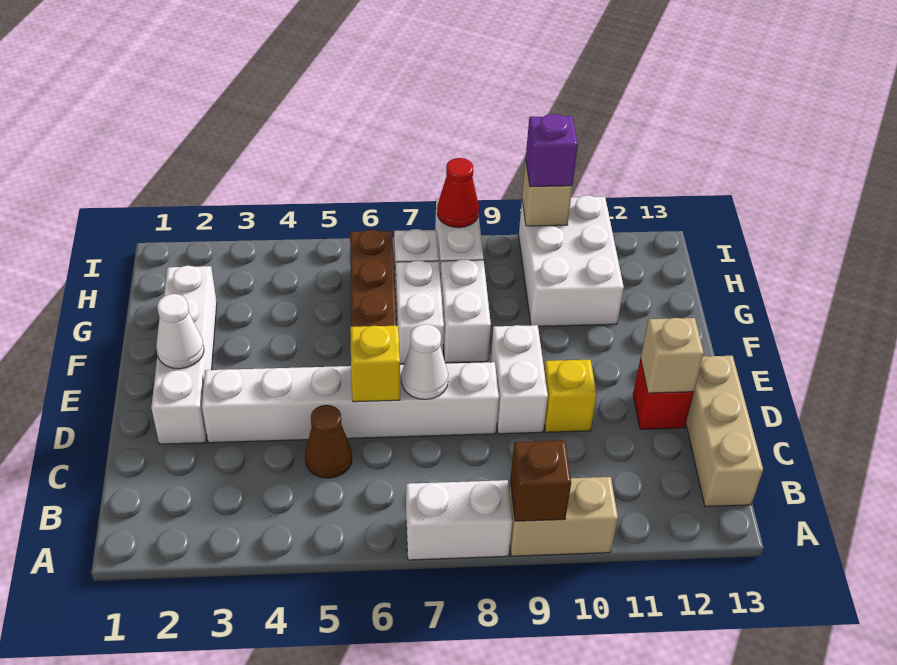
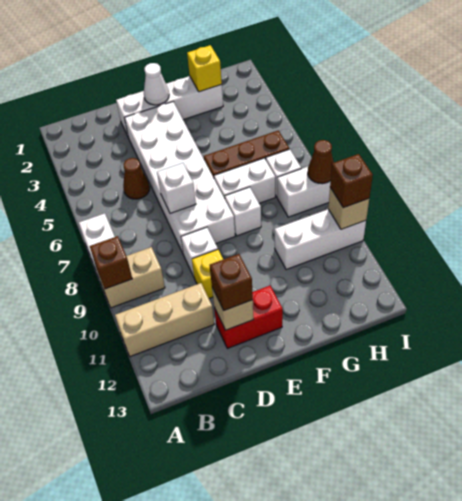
tan brick A9:A10 level 1 -> tan brick A9:B9 level 1
tan brick B13:D13 level 1 -> tan brick A11:C11 level 1
white brick D3:D8 level 1 -> white brick D3:E8 level 1
yellow brick D6 level 2 -> yellow brick G2 level 2
white cone D7 level 2 -> white brick D7 level 2
white brick D9:E9 level 1 -> white brick D9 level 1
red brick D12 level 1 -> red brick D12:E12 level 1
none -> brown brick D12 level 3
white brick F8:G8 level 1 -> white brick F8 level 1
white brick G10:I11 level 1 -> white brick G10:I10 level 1
red cone I8 level 2 -> brown cone I8 level 2
purple brick I10 level 3 -> brown brick I10 level 3

